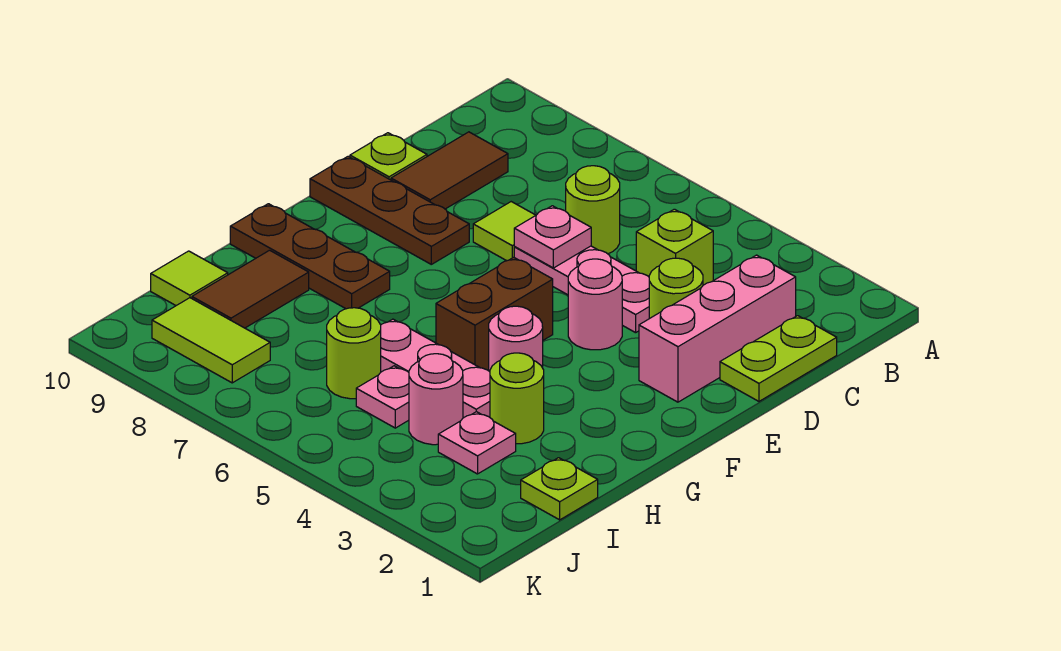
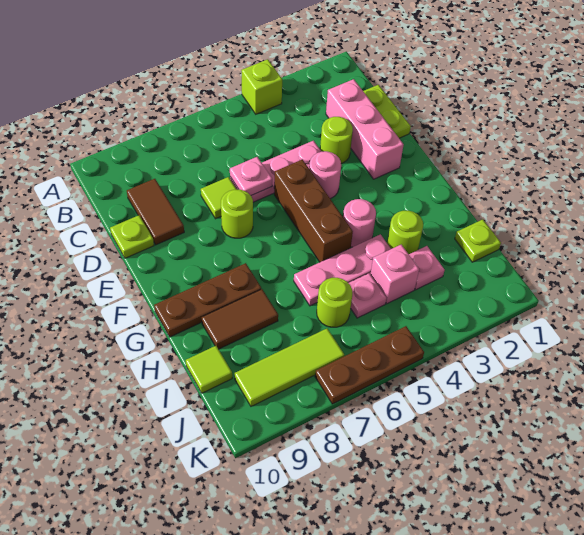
lime brick C4 level 1 -> lime brick A4 level 1
lime round brick C6 level 1 -> lime round brick E7 level 1
brown plate E8:E10 level 1 -> brown plate K5:K7 level 1
brown brick F5:G5 level 1 -> brown brick E5:G5 level 1
brown tile H9:I9 level 1 -> brown tile H8:H9 level 1
pink round brick I4 level 1 -> pink brick I4 level 1
lime tile J8:J9 level 1 -> lime tile J7:J9 level 1

